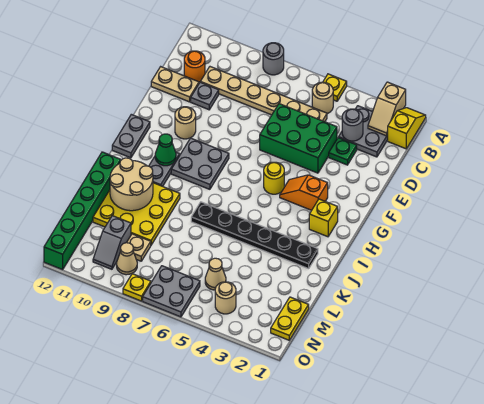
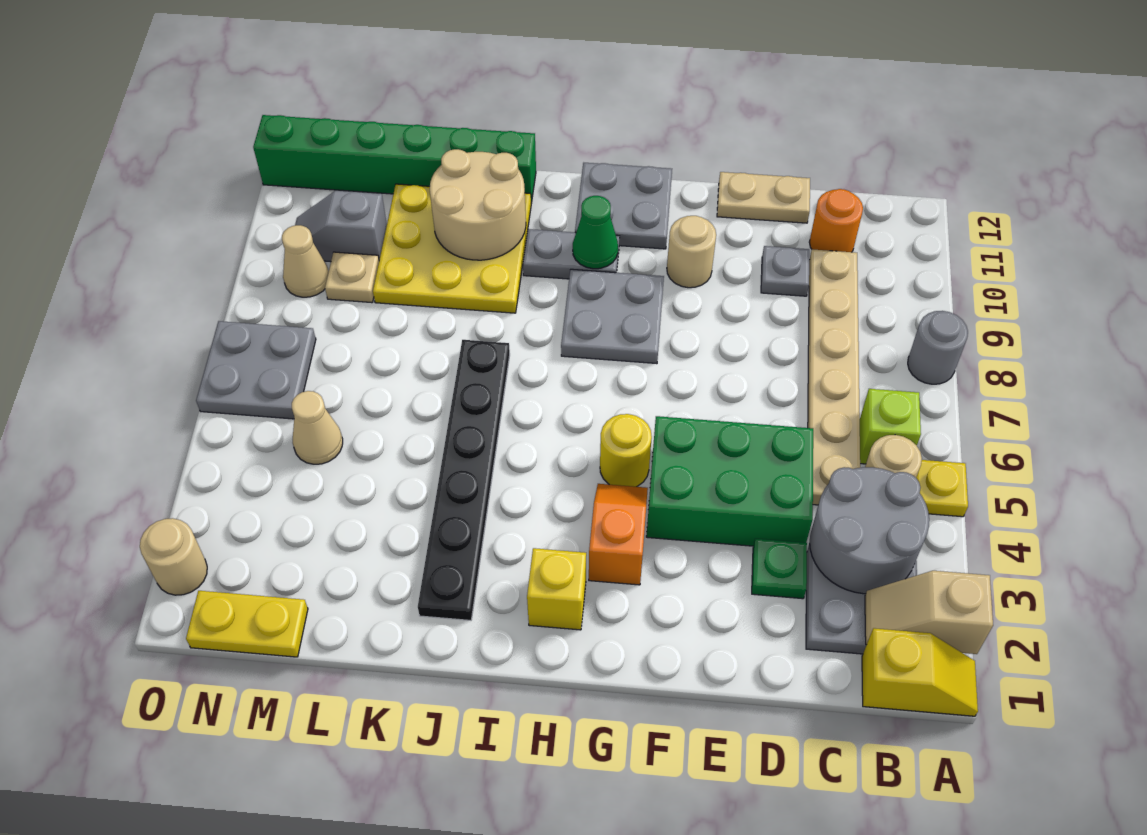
none -> lime brick B6 level 1
grey round brick C3 level 2 -> grey round brick B3:C4 level 2
green brick D4:E6 level 1 -> green brick D4:F5 level 1
tan plate D11:D12 level 1 -> tan plate D12:E12 level 1
grey plate G12:H12 level 1 -> grey plate G11:H12 level 1
tan round brick N4 level 1 -> tan round brick O2 level 1
yellow plate O8 level 1 -> none

